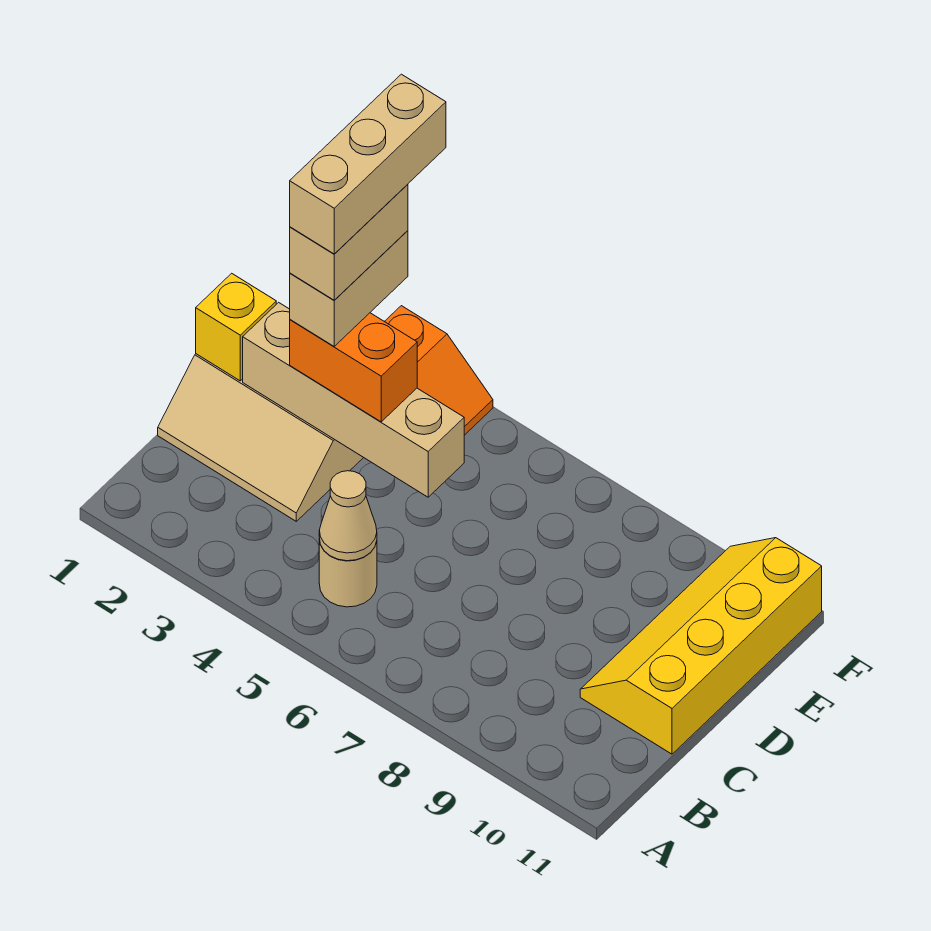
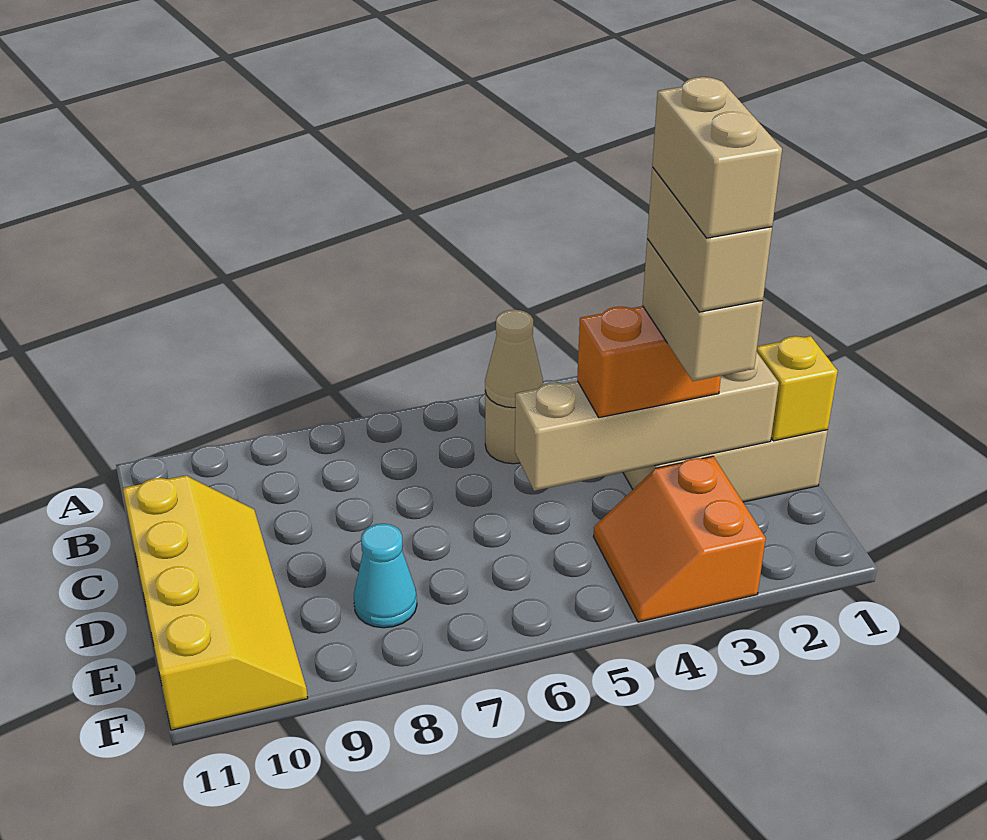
tan brick D3:F3 level 6 -> tan brick D3:E3 level 6
none -> cyan cone E8 level 1

